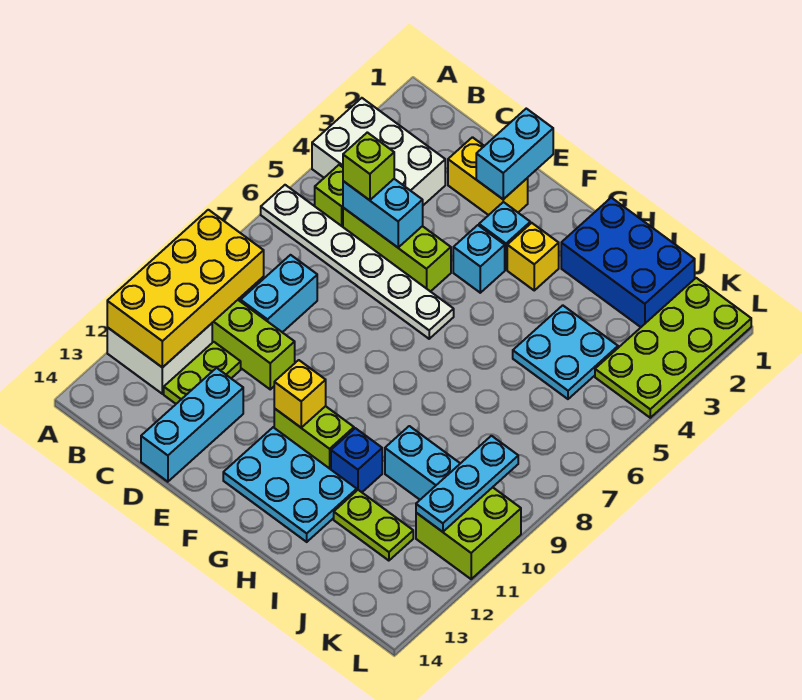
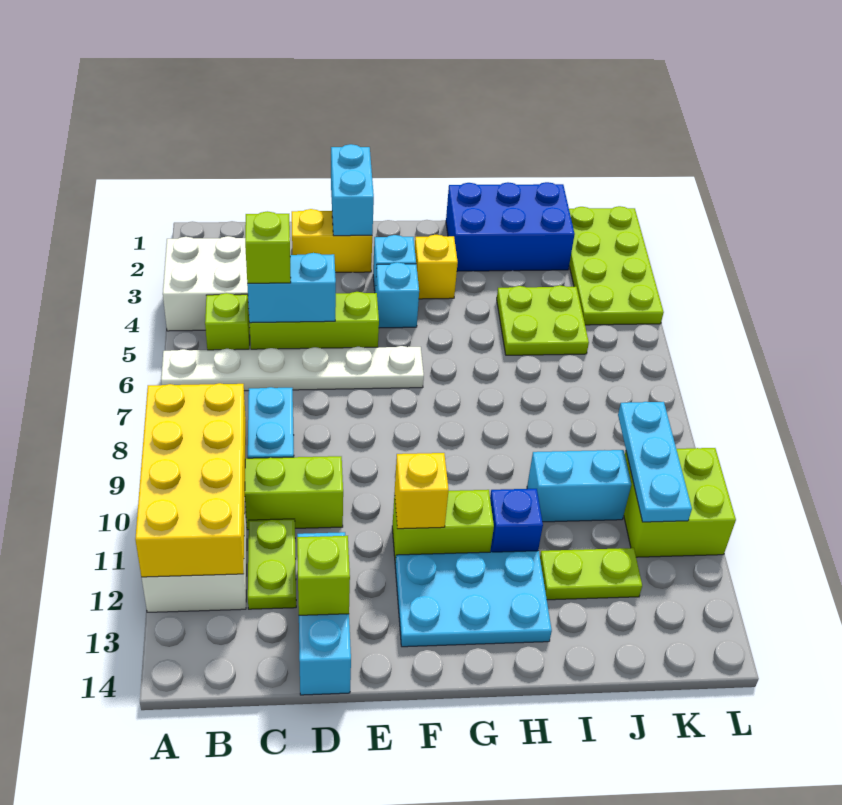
none -> lime brick D13 level 2
cyan plate I4:J5 level 1 -> lime plate I4:J5 level 1

